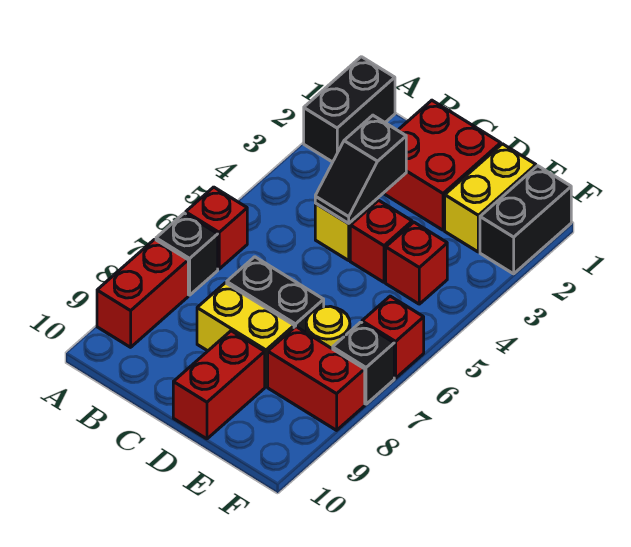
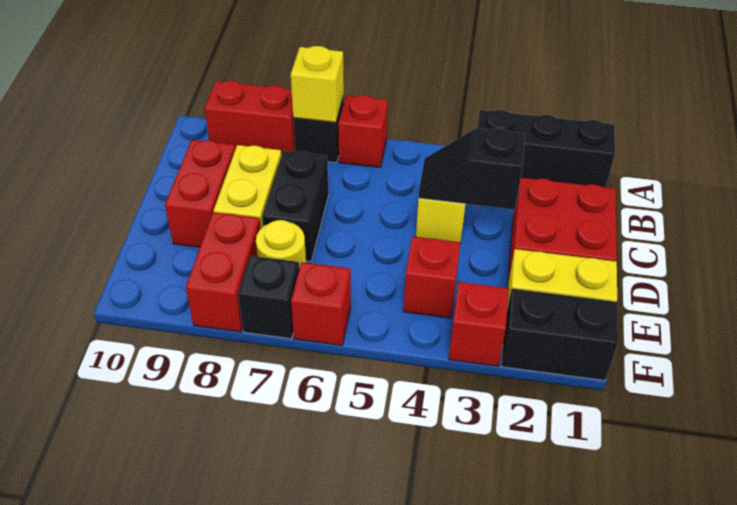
black brick A1:A2 level 1 -> black brick A1:A3 level 1
none -> yellow brick A7 level 2
red brick D4 level 1 -> red brick F3 level 1
red brick D9:D10 level 1 -> red brick C9:D9 level 1

